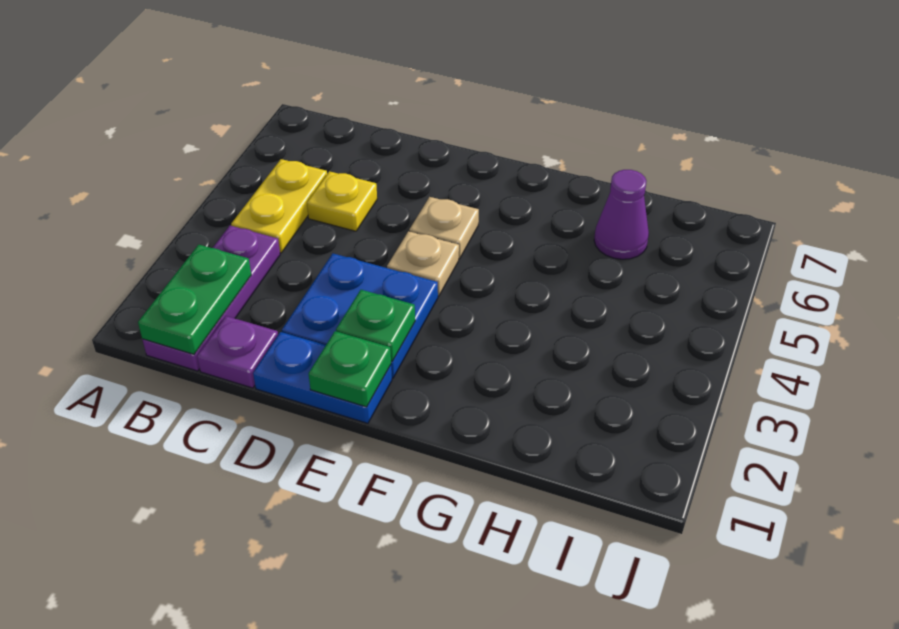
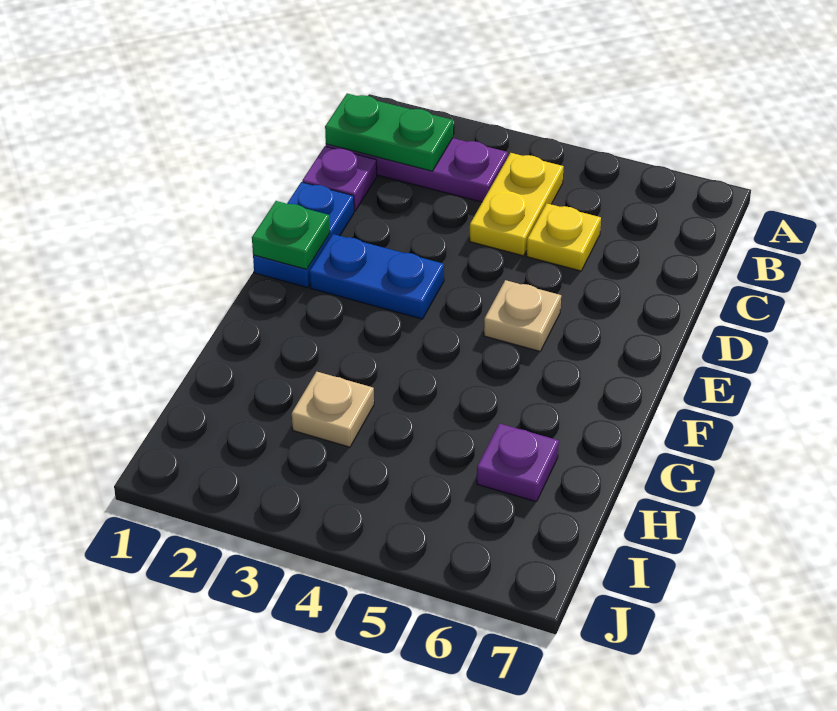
yellow plate B4:B5 level 1 -> yellow plate B4:C4 level 1
blue plate D2:E3 level 1 -> blue plate E2:E3 level 1
green plate E2 level 2 -> none
tan plate E4 level 1 -> tan plate H3 level 1
purple cone H6 level 1 -> purple plate H6 level 1

